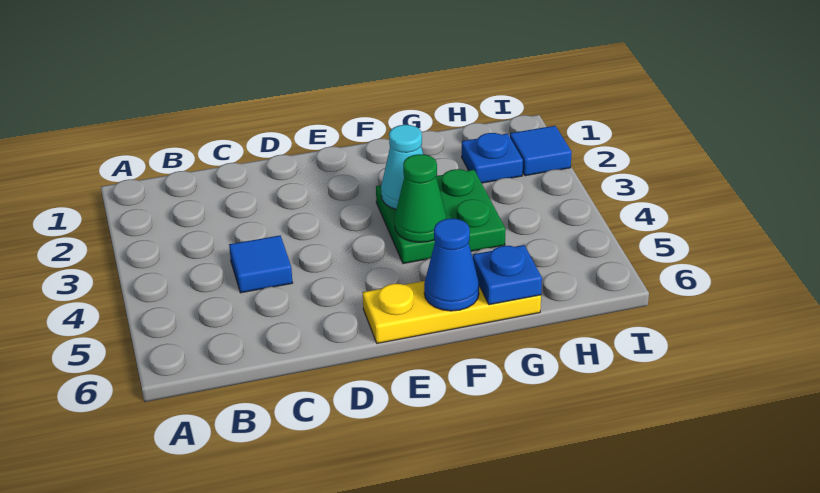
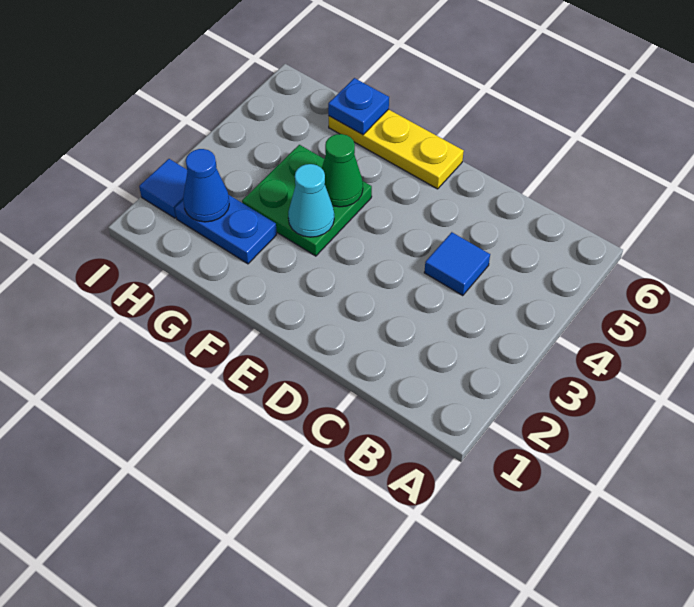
blue cone F6 level 2 -> blue cone H2 level 2
blue plate H2 level 1 -> blue plate G2:H2 level 1

